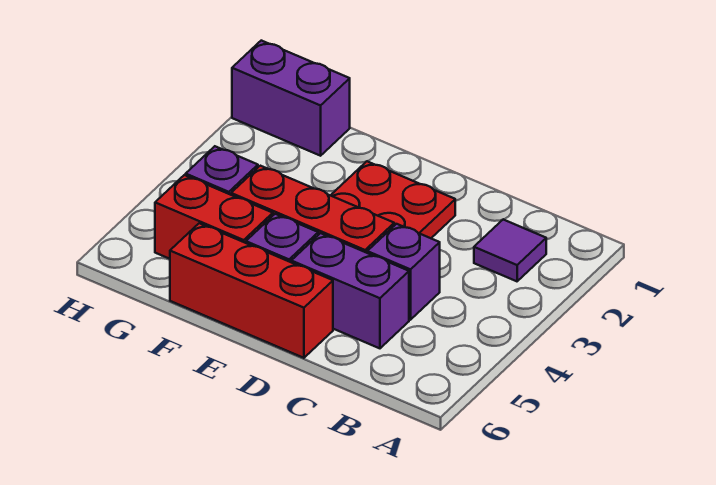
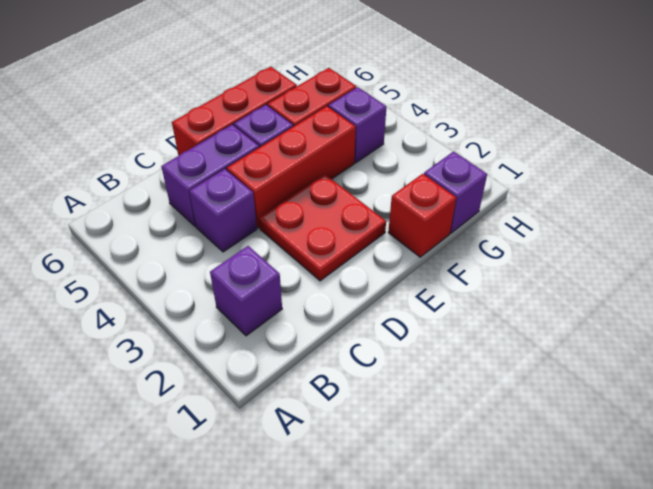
purple tile B2 level 1 -> purple brick B2 level 1
none -> red brick F1 level 1
purple brick G1:H1 level 1 -> purple brick G1 level 1

